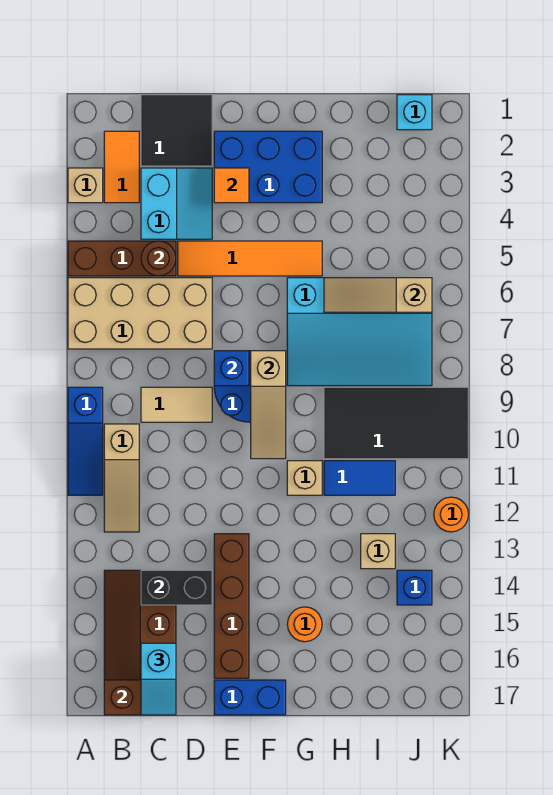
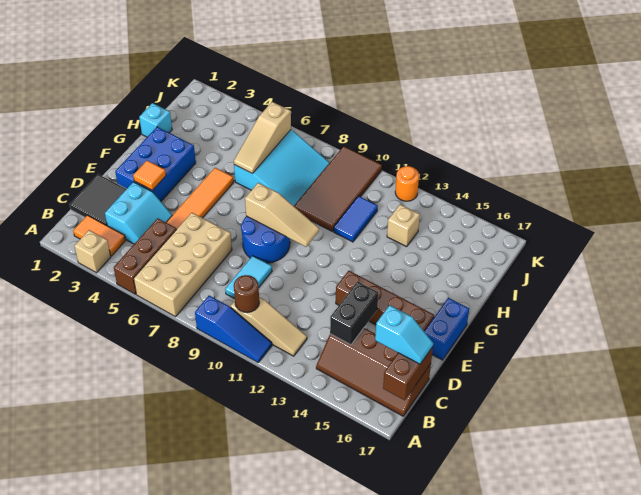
cyan slope C3:D4 level 1 top C -> cyan slope C3:D4 level 1 top 3
brown round brick C5 level 2 -> brown round brick B10 level 2
tan tile C9:D9 level 1 -> cyan tile C9:D9 level 1
blue brick E8 level 2 -> none
cyan slope G6:J8 level 1 top 6 -> cyan slope H6:J8 level 1 top 6
tan brick G11 level 1 -> none
orange round brick G15 level 1 -> none
black tile H9:K10 level 1 -> brown tile H9:K10 level 1
cyan brick J1 level 1 -> cyan brick H1 level 1
blue brick J14 level 1 -> none

